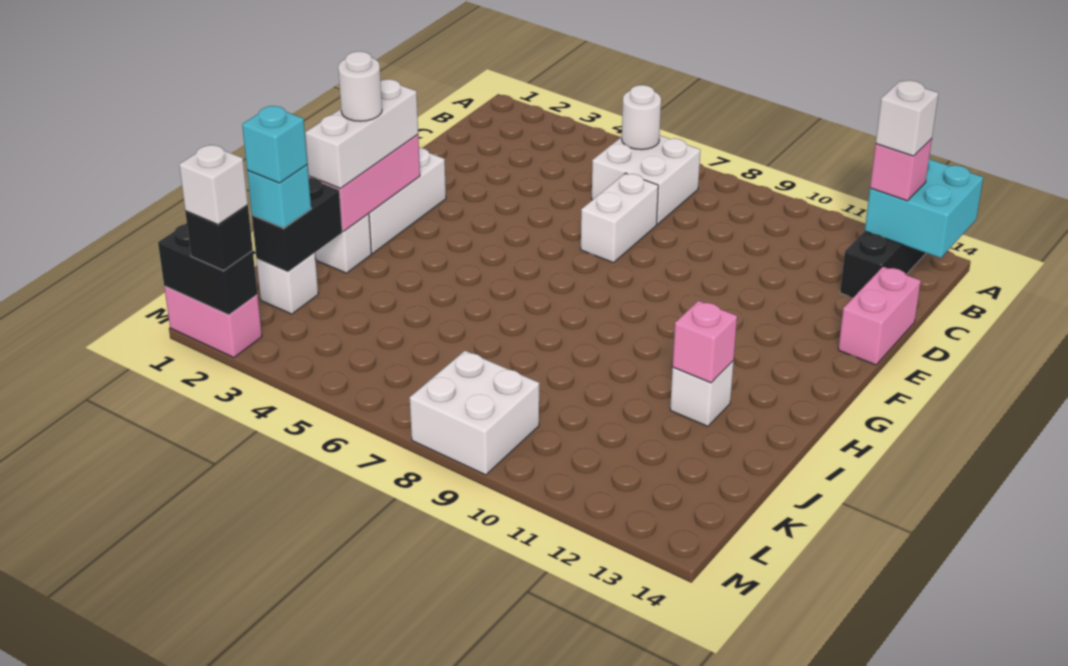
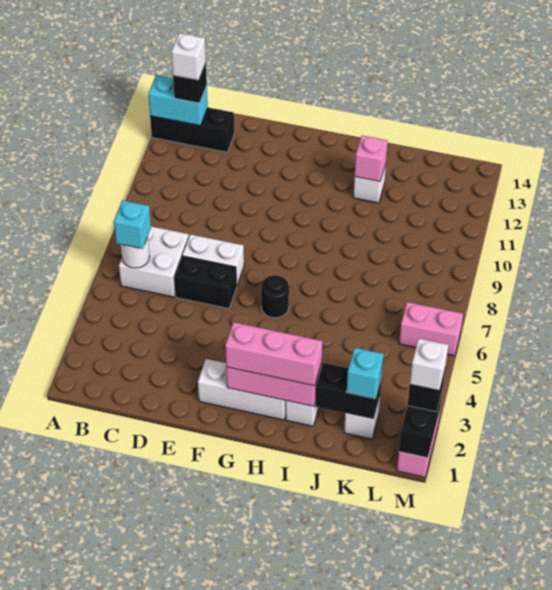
cyan brick A13:B14 level 2 -> cyan brick A13:B13 level 2
pink brick B13 level 3 -> black brick B13 level 3
none -> black brick D6:E6 level 1
pink brick D14:E14 level 1 -> pink brick L6:M6 level 1
white brick G2:I2 level 3 -> pink brick G2:I2 level 3
none -> black round brick G6 level 1
white round brick H2 level 4 -> none
cyan brick K2 level 4 -> cyan brick B6 level 3
white brick L8:M9 level 1 -> none

